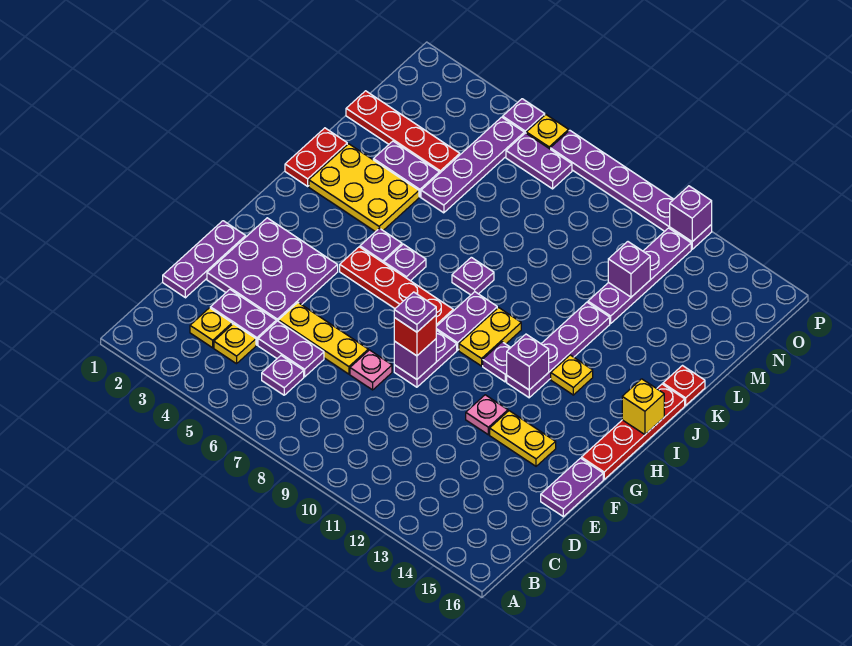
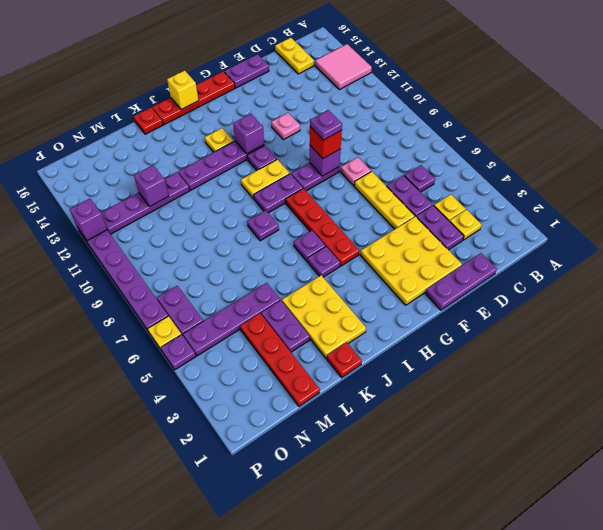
none -> pink tile A13:B14 level 1
purple plate E2:G4 level 1 -> yellow plate E2:G4 level 1
yellow plate F13:F14 level 1 -> yellow plate C15:C16 level 1
red plate J1:K1 level 1 -> red plate K1 level 1

